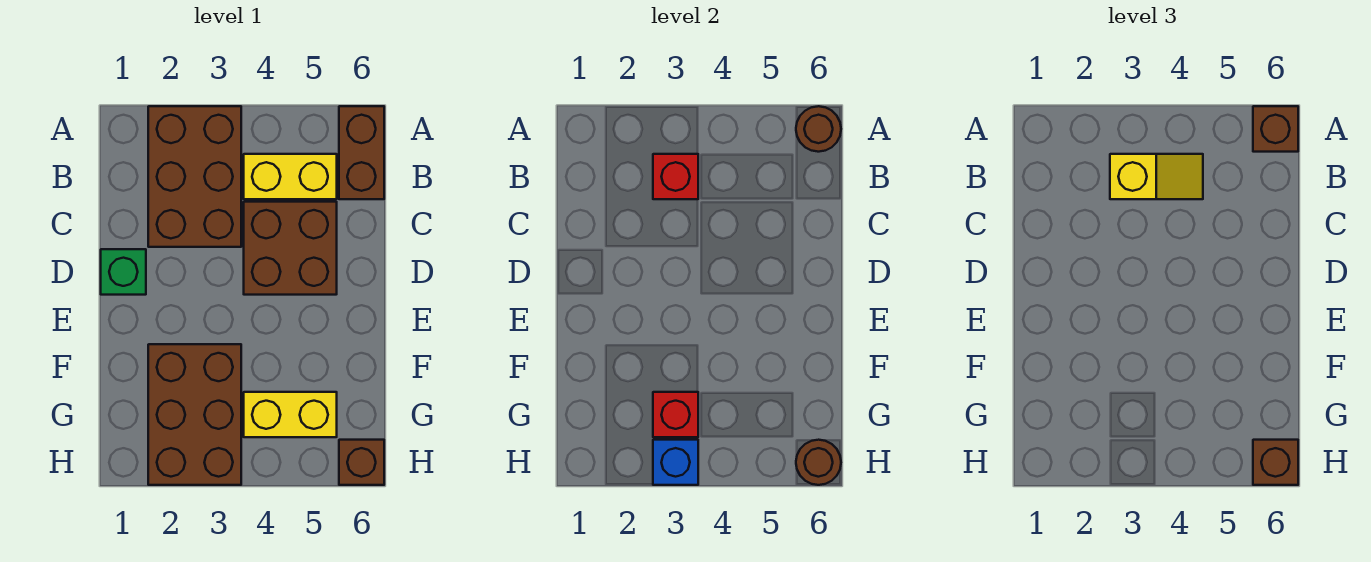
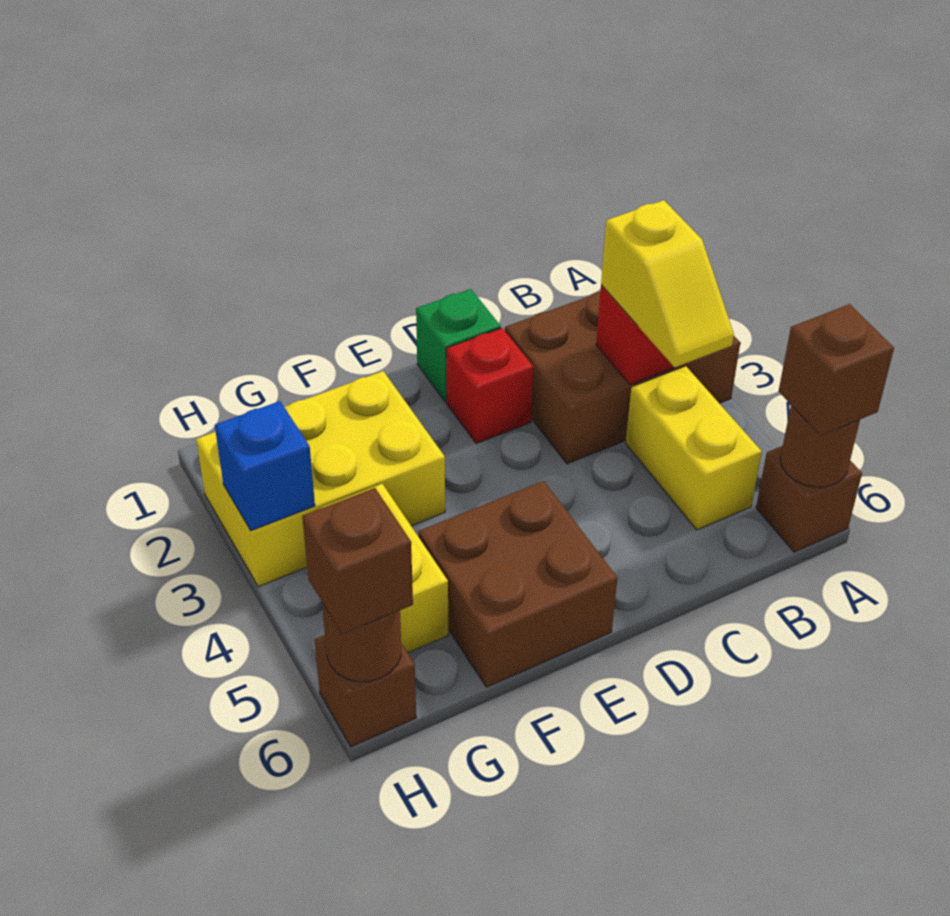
brown brick A6:B6 level 1 -> brown brick A6 level 1
brown brick C4:D5 level 1 -> brown brick E5:F6 level 1
brown brick F2:H3 level 1 -> yellow brick F2:H3 level 1
red brick G3 level 2 -> red brick D2 level 1

